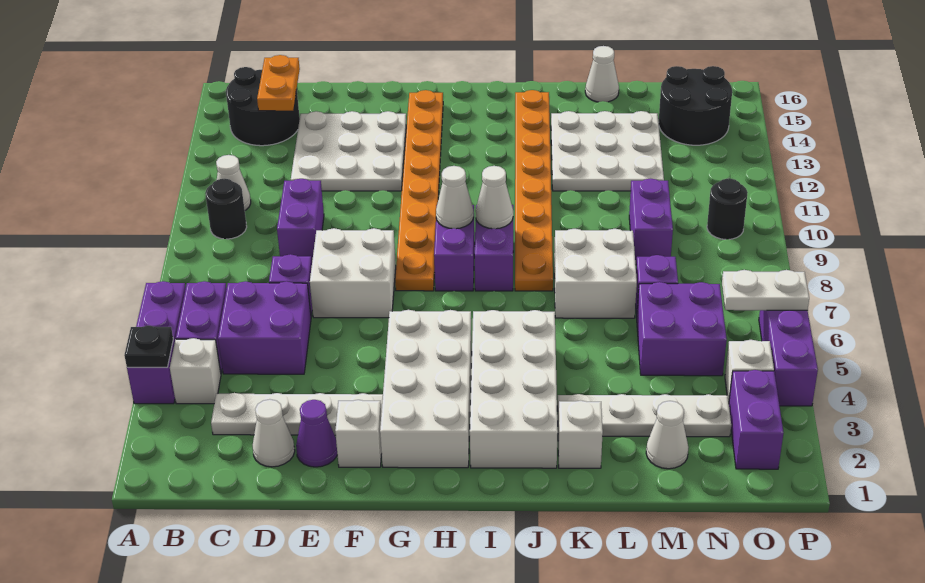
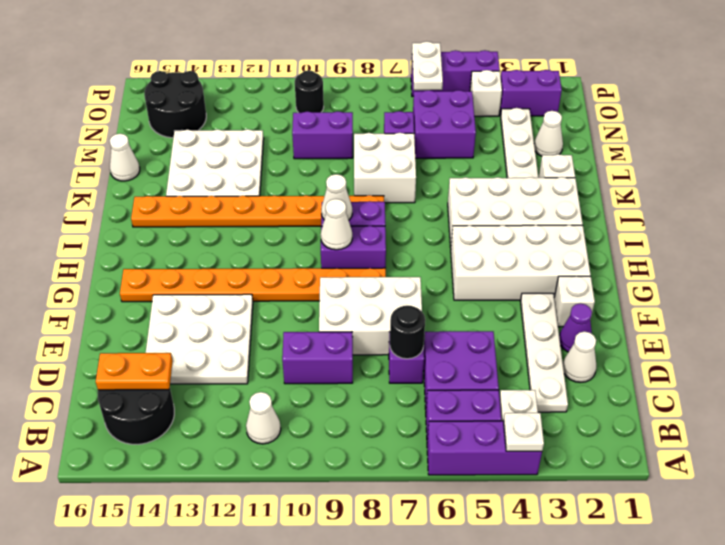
black plate A4 level 2 -> white plate A4 level 2
black round brick B10 level 1 -> black round brick D7 level 2
white brick E7:F8 level 1 -> white brick E7:F9 level 1

